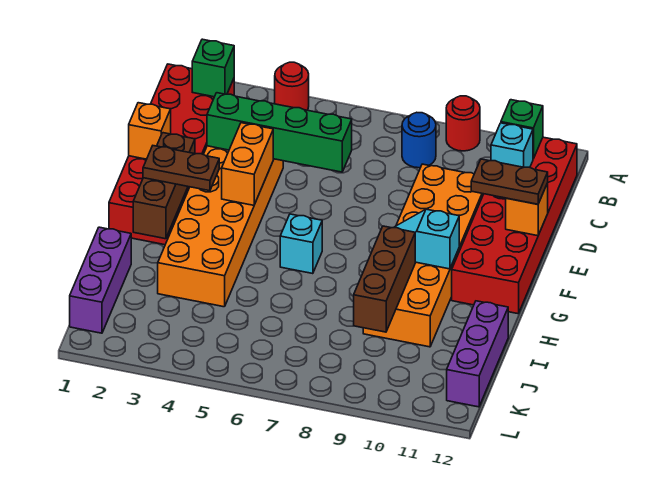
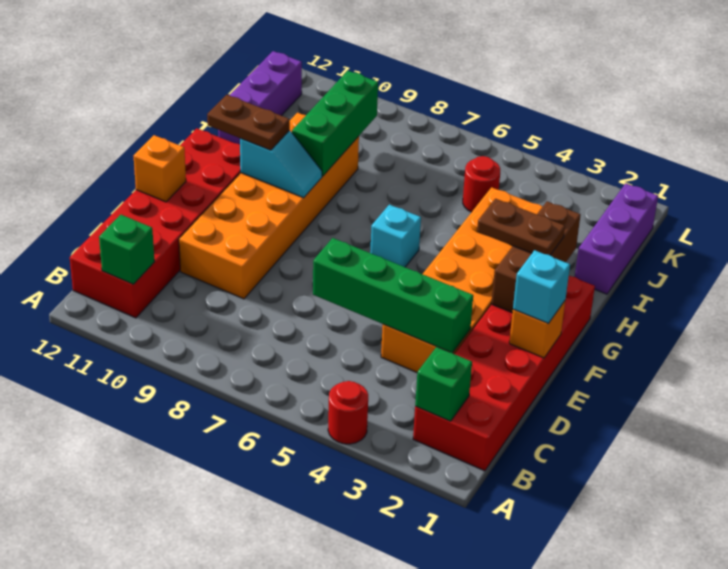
red round brick A9 level 1 -> red round brick J5 level 1
blue round brick B8 level 1 -> none
cyan brick C11 level 2 -> cyan brick E1 level 3
orange brick E4:F4 level 2 -> none
brown plate E11:E12 level 3 -> brown plate G10:G11 level 3
brown brick H9:J9 level 2 -> green brick H9:J9 level 2

